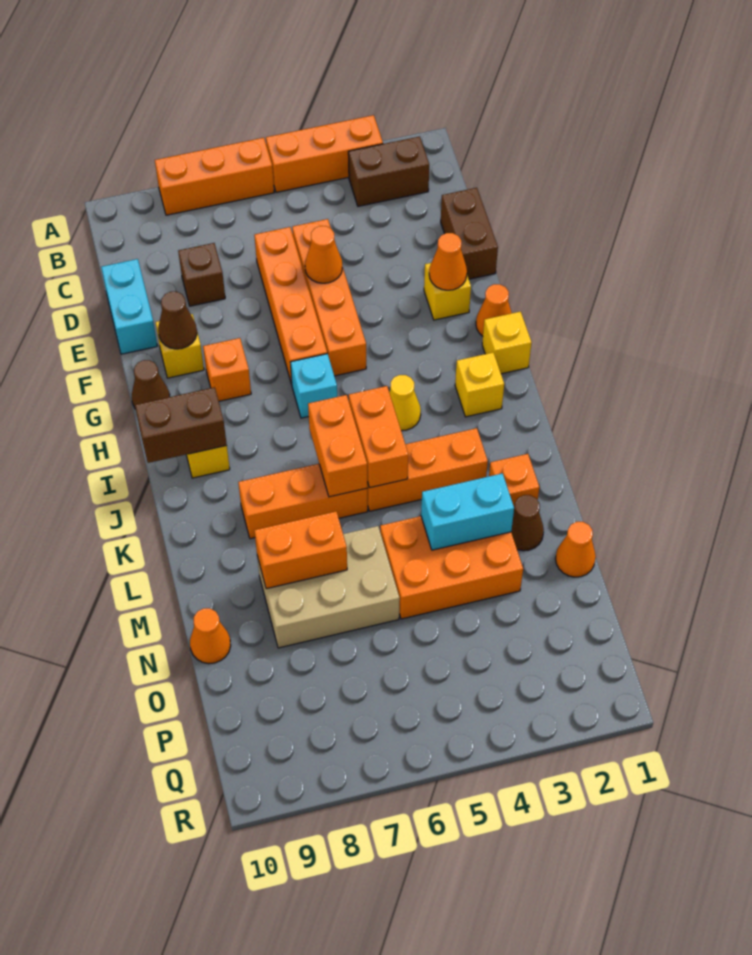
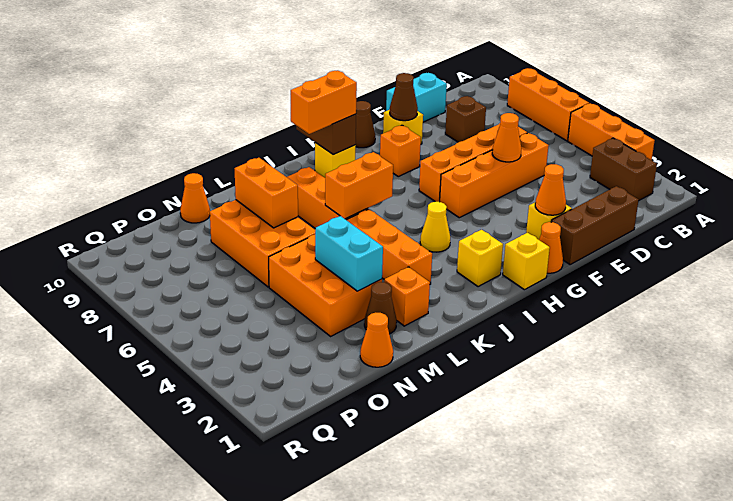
brown brick D1:E1 level 1 -> brown brick D1:F1 level 1
cyan brick H6 level 1 -> none
orange brick J5:K5 level 2 -> orange brick I9:J9 level 3
tan brick M6:N8 level 1 -> orange brick M6:N8 level 1

